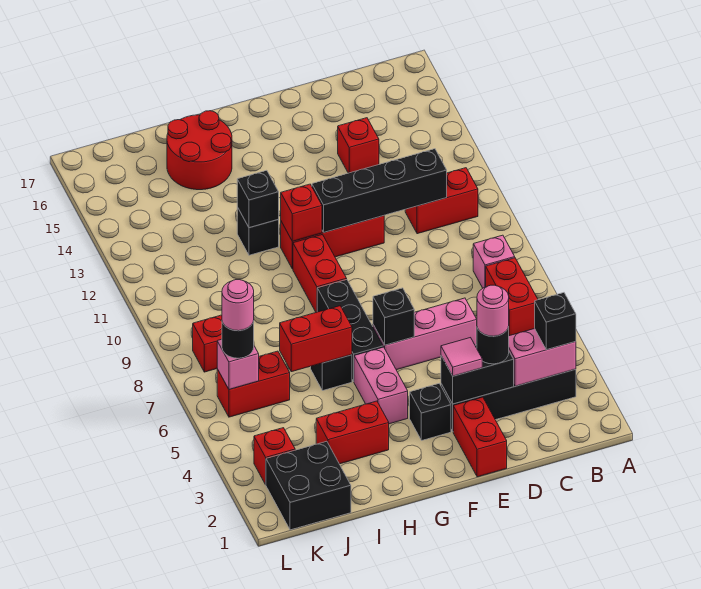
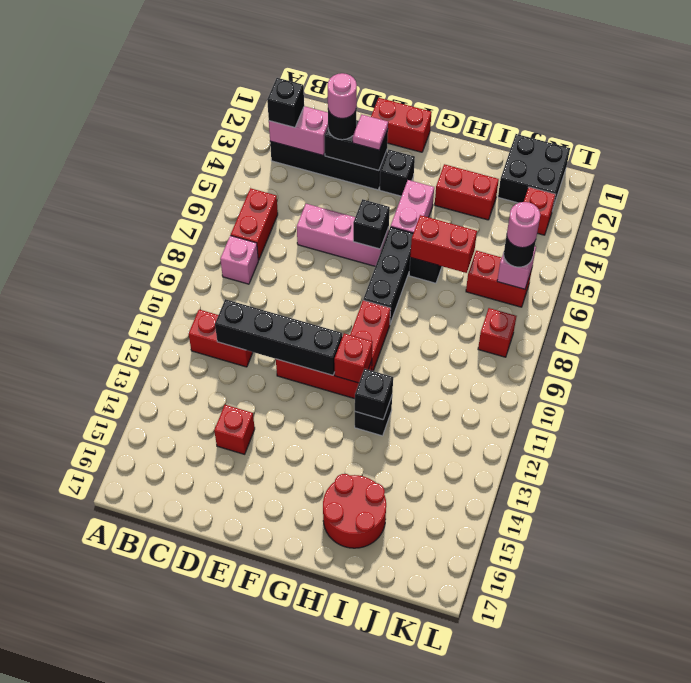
red brick E1:E2 level 1 -> red brick E1:F1 level 1

